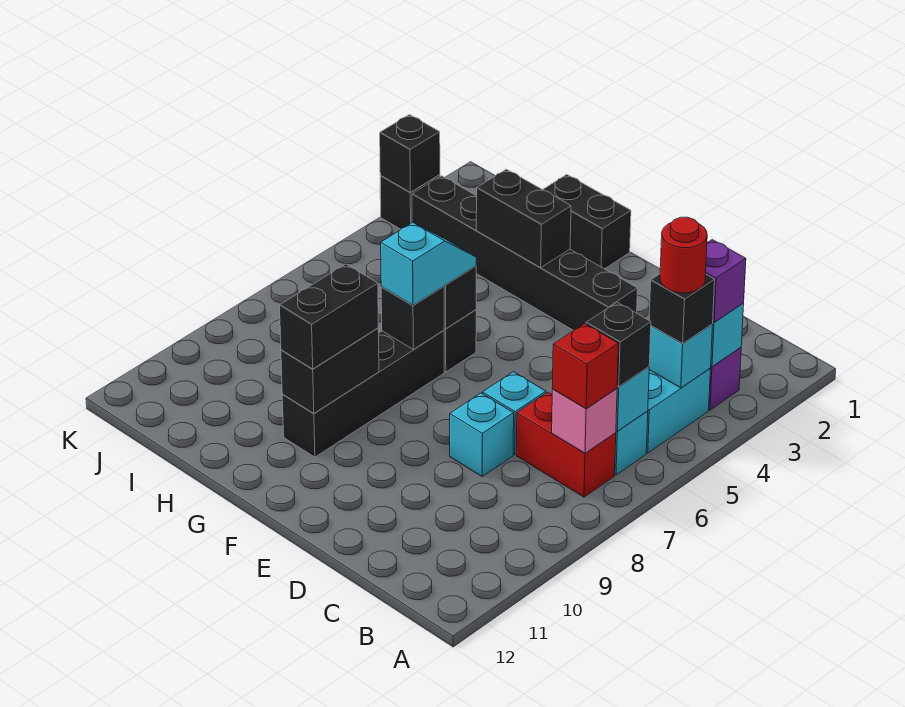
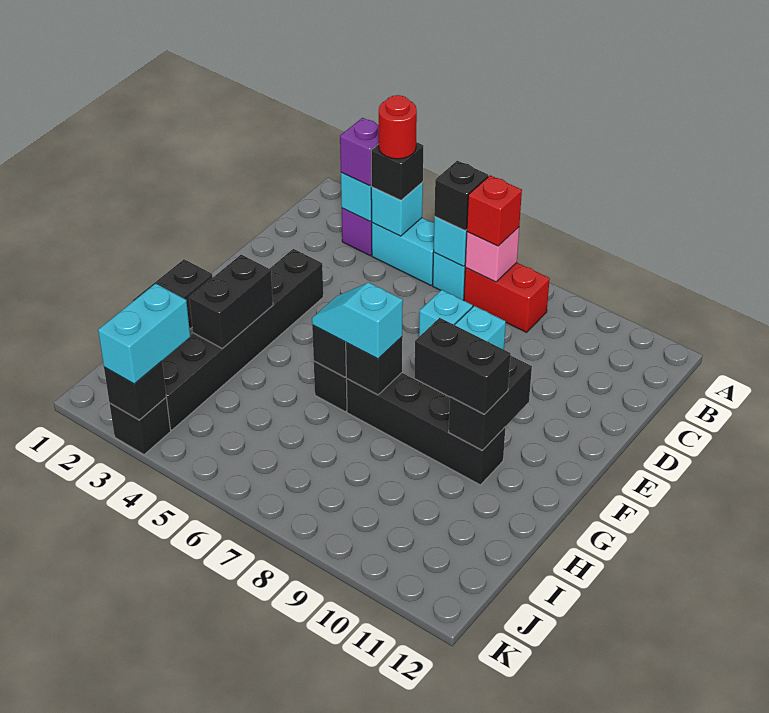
red brick B7:C7 level 1 -> red brick B7:B8 level 1
black brick G9:G10 level 2 -> black brick F10:G10 level 2
none -> cyan brick J3:K3 level 3

